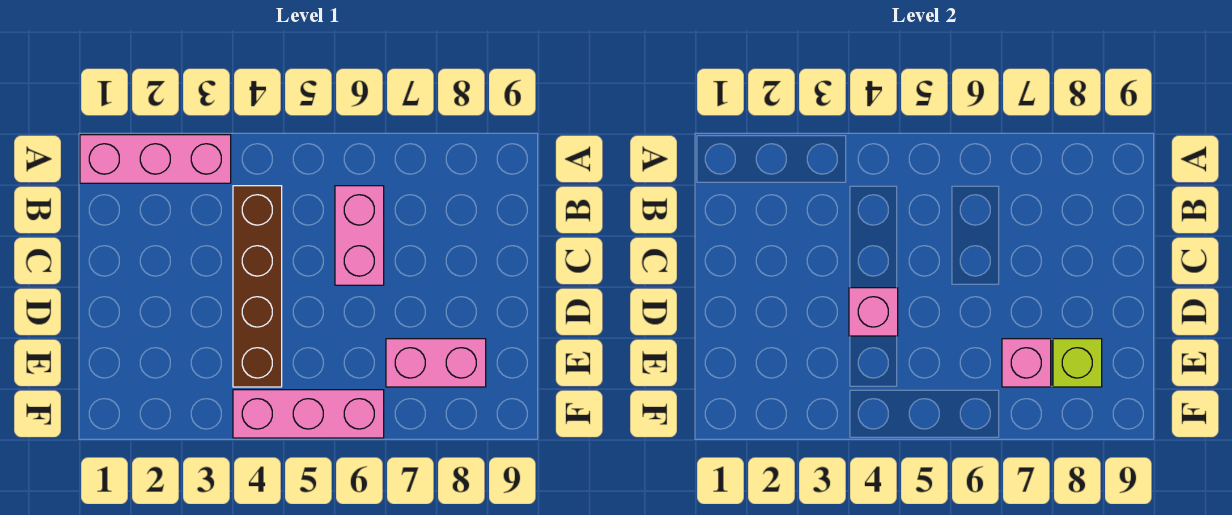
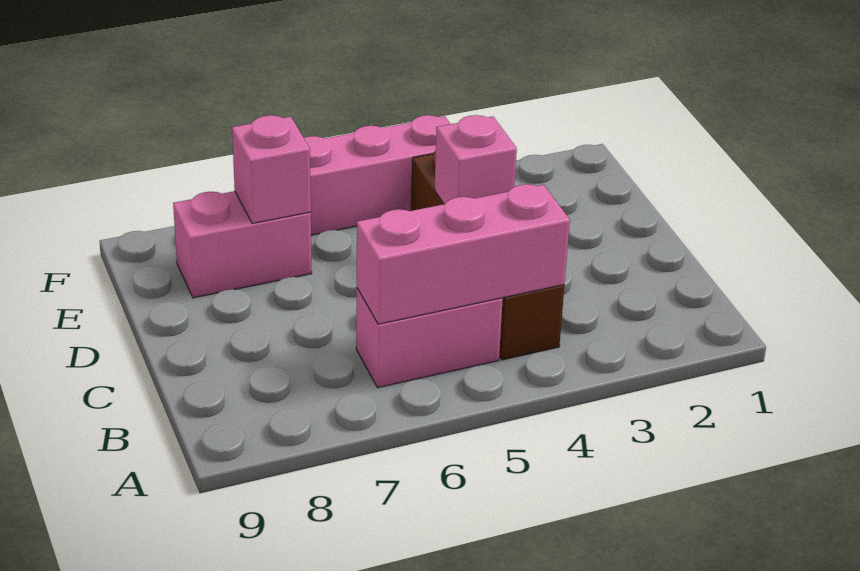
pink brick A1:A3 level 1 -> pink brick B4:B6 level 2
pink brick B6:C6 level 1 -> pink brick B5:B6 level 1
lime brick E8 level 2 -> none

